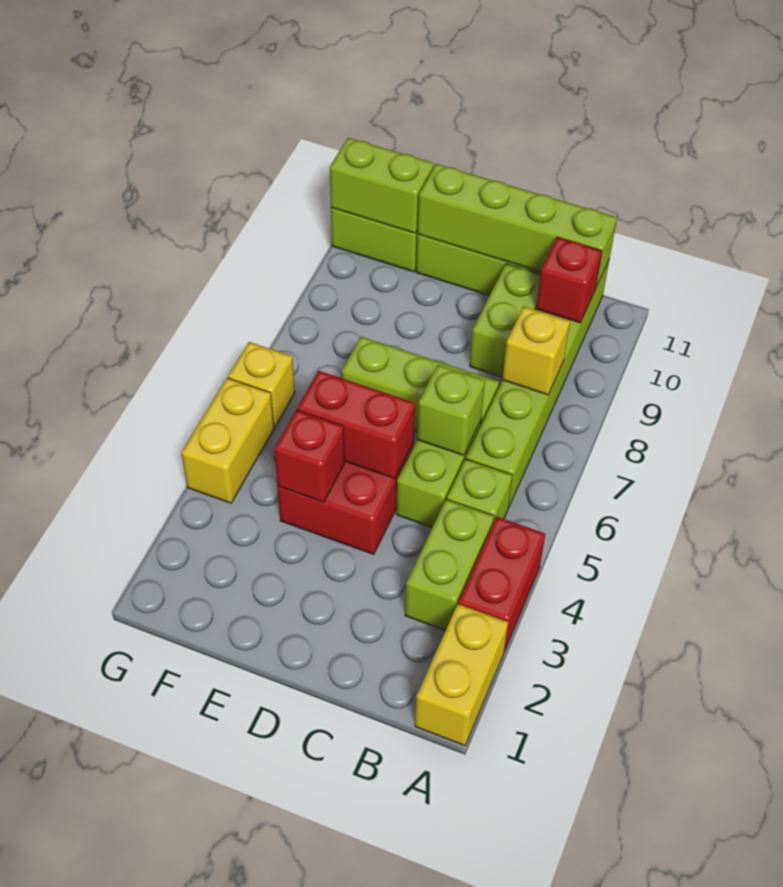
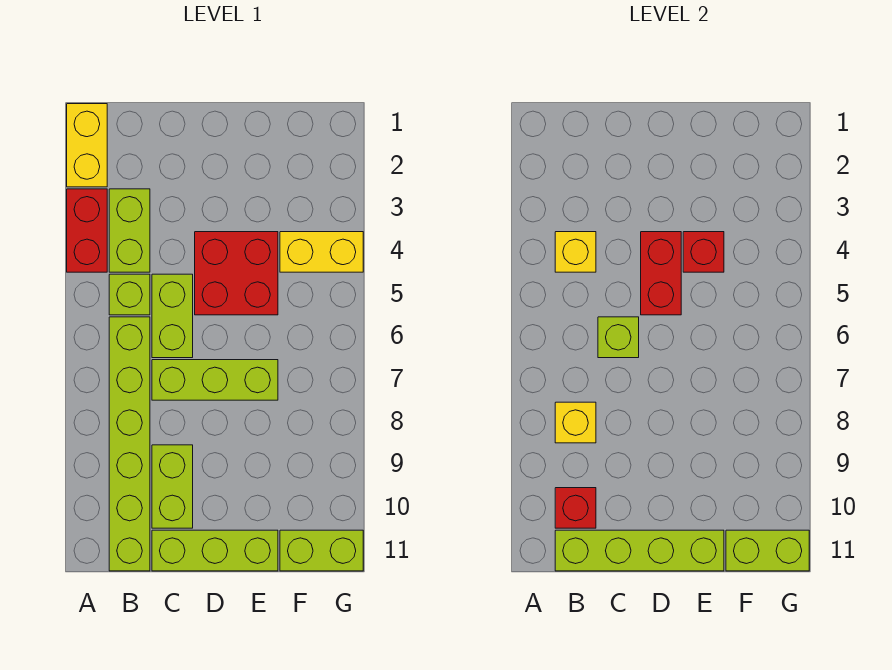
red brick D5:E5 level 2 -> red brick D4:D5 level 2
yellow brick G4:G5 level 1 -> yellow brick F4:G4 level 1
yellow brick G6 level 1 -> yellow brick B4 level 2

